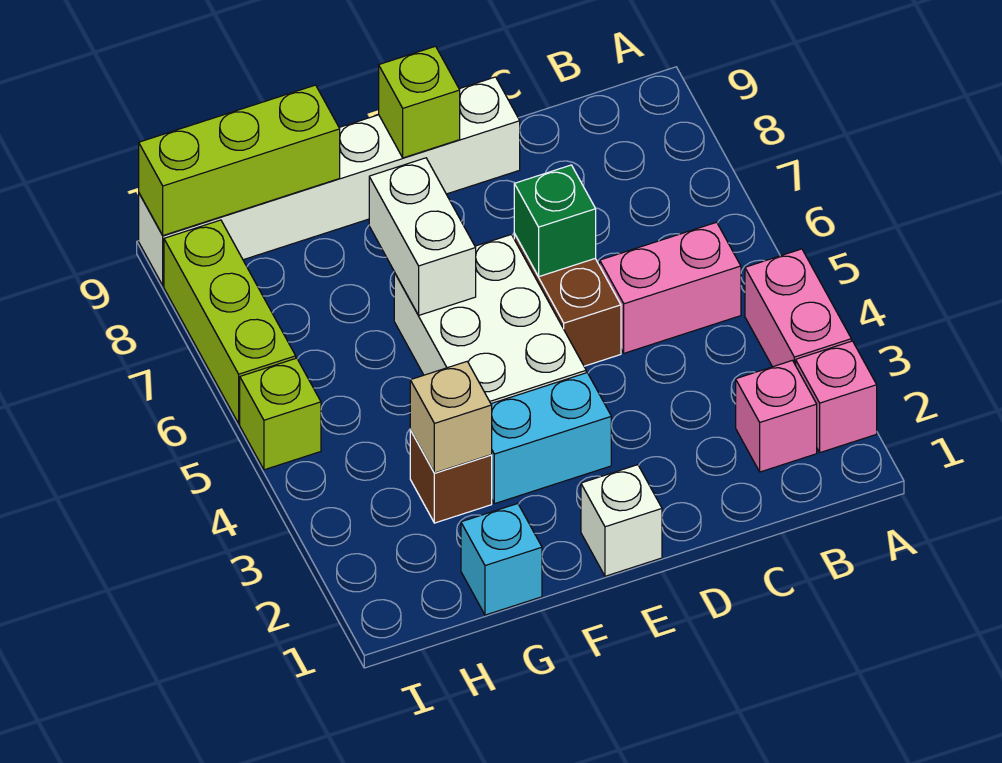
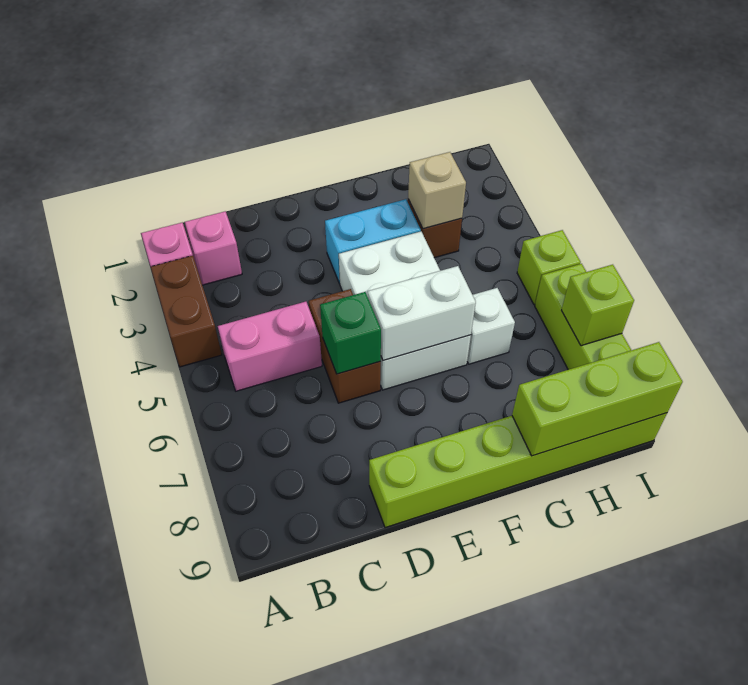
pink brick A3:A4 level 1 -> brown brick A3:A4 level 1
white brick D9:I9 level 1 -> lime brick D9:I9 level 1
white brick E1 level 1 -> white brick G6 level 1
lime brick E9 level 2 -> lime brick I7 level 2
white brick F6:F7 level 2 -> white brick E6:F6 level 2
cyan brick G1 level 1 -> none

